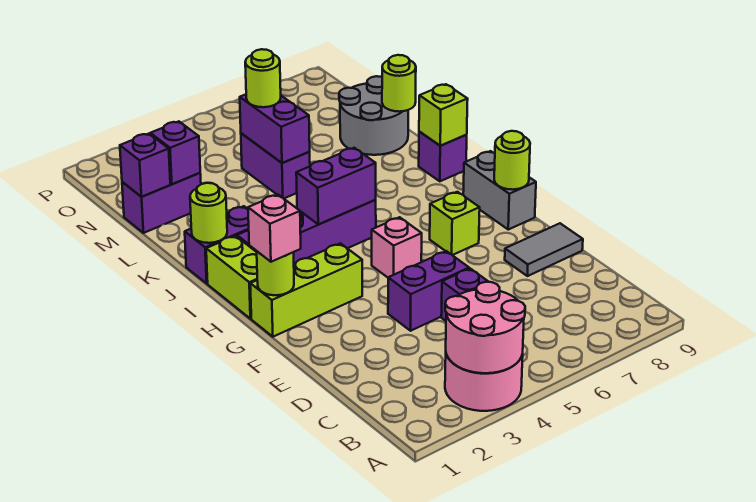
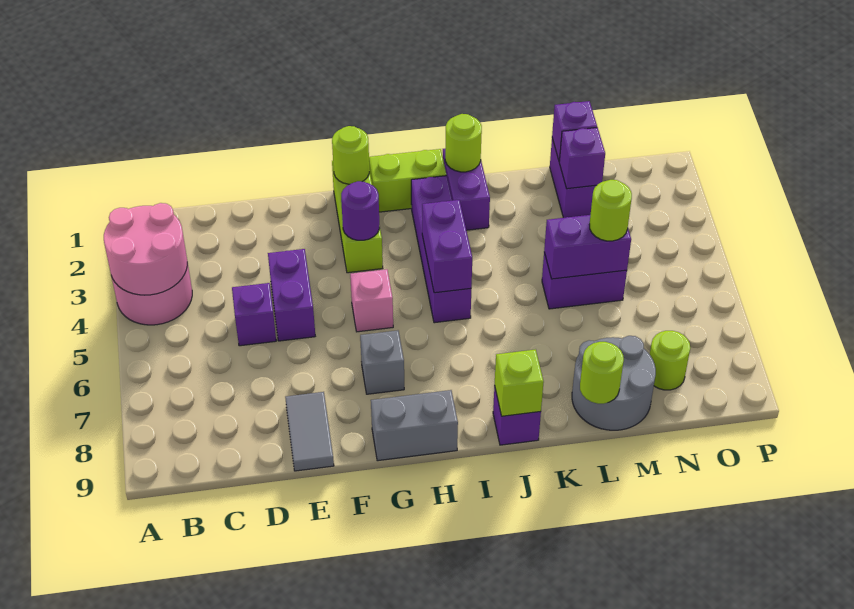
pink brick G1 level 3 -> none
none -> purple round brick G3 level 2
lime brick G7 level 1 -> grey brick G7 level 1
lime round brick G9 level 2 -> lime round brick N8 level 1

